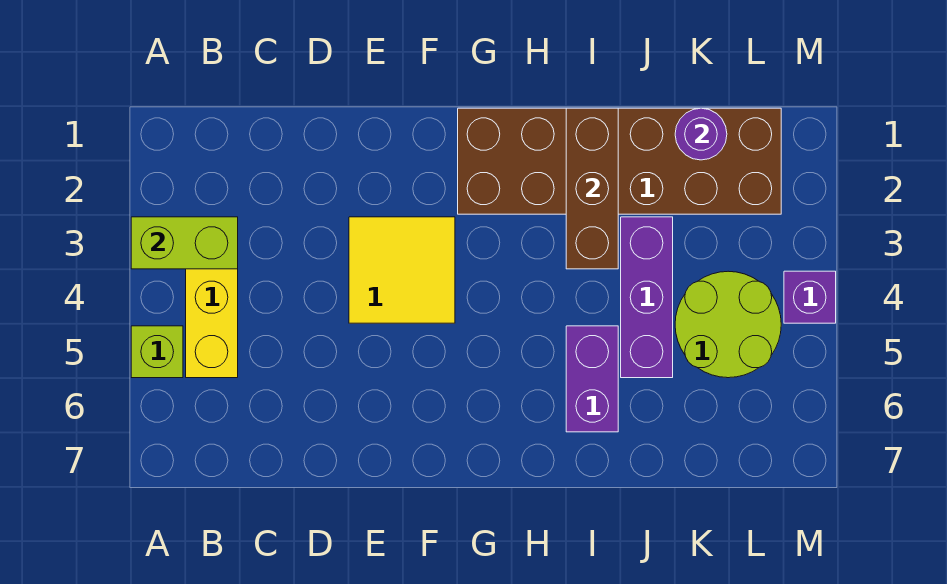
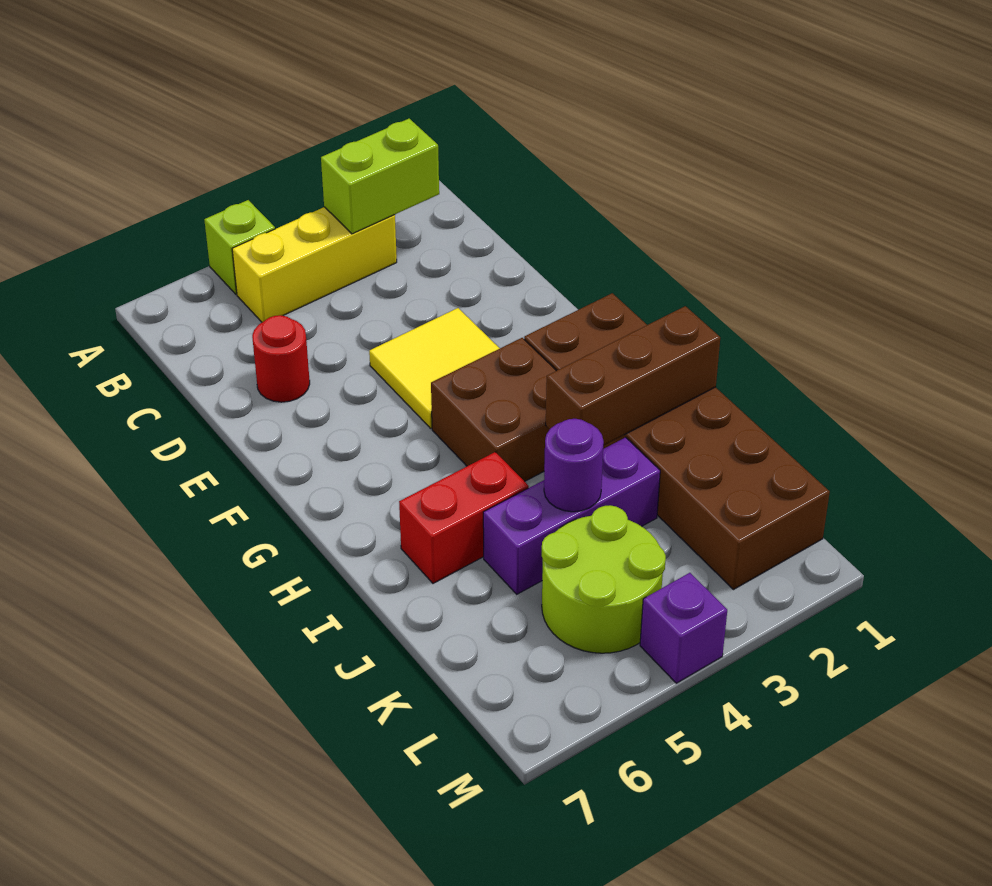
lime brick A3:B3 level 2 -> lime brick B2:B3 level 2
none -> red round brick D6 level 1
none -> brown brick G3:H4 level 1
purple brick I5:I6 level 1 -> red brick I5:I6 level 1
purple round brick K1 level 2 -> purple round brick J4 level 2

